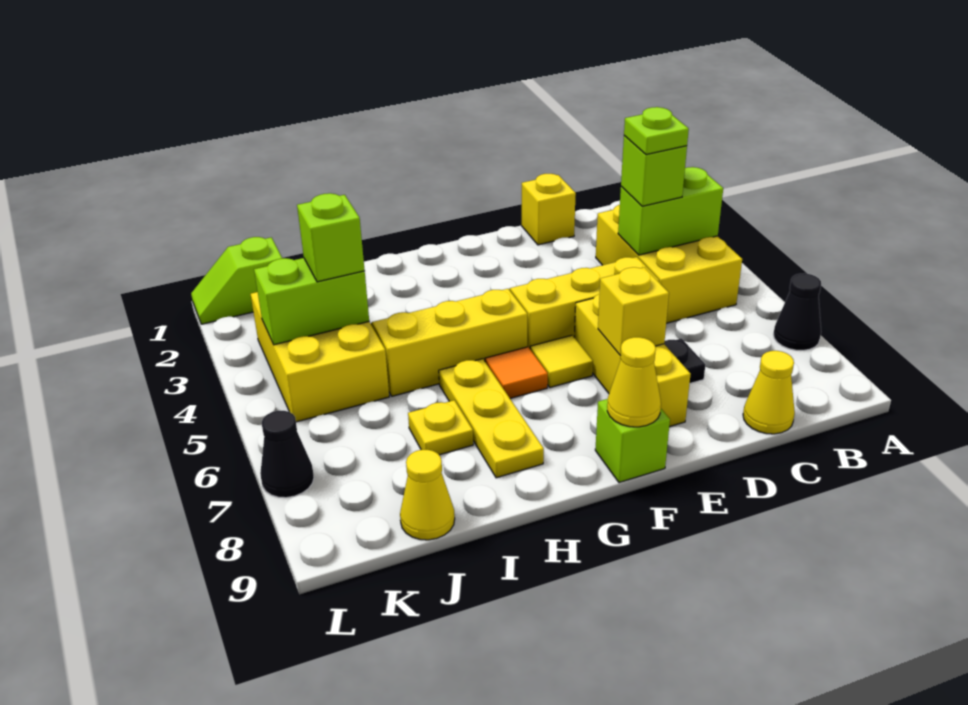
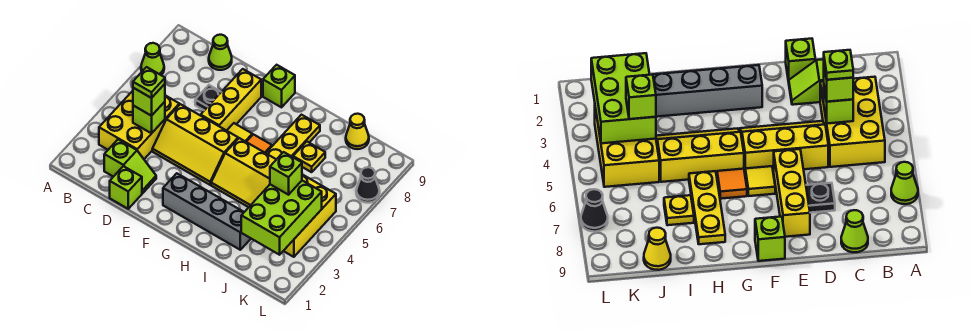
black cone A7 level 1 -> lime cone A7 level 1
lime brick B4:C4 level 2 -> lime brick C4 level 2
yellow cone C9 level 1 -> lime cone C9 level 1
yellow brick D1 level 1 -> lime brick D1 level 1
yellow brick E7 level 2 -> none
none -> grey brick F2:I2 level 1
yellow cone F9 level 2 -> none
lime brick J4:K4 level 2 -> lime brick J2:K4 level 2
lime slope K1:L1 level 1 top K -> lime slope C2:D2 level 1 top C

